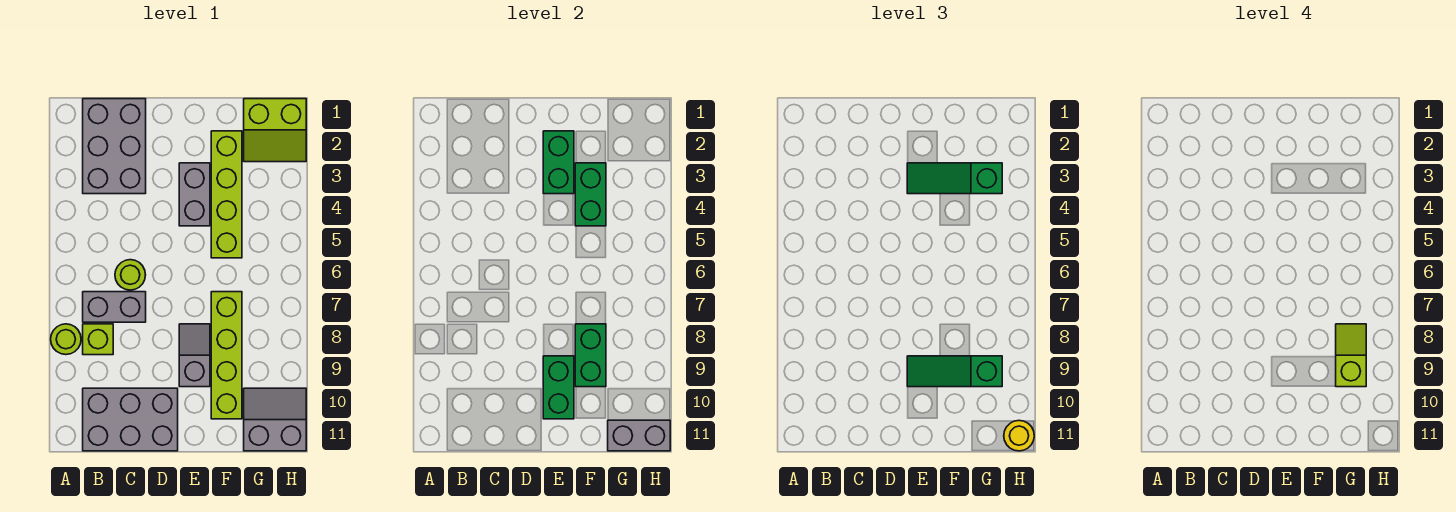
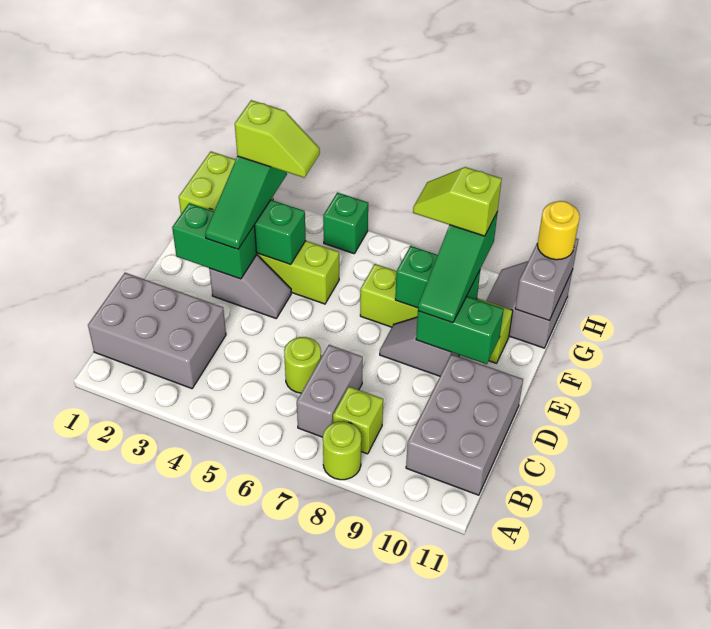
grey brick E3:E4 level 1 -> grey slope E3:E4 level 1 top 3
none -> lime slope G3:G4 level 4 top 3
none -> green brick H5 level 1

